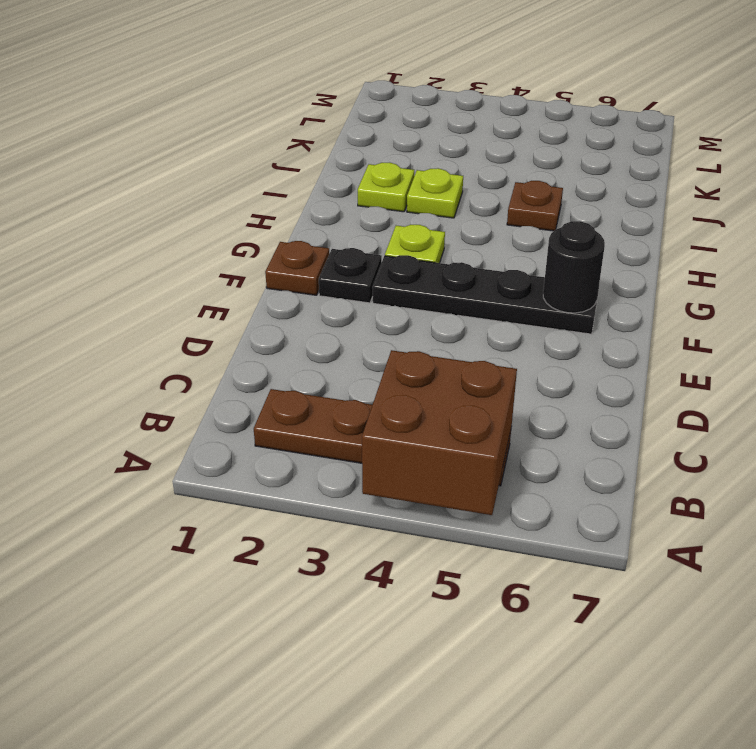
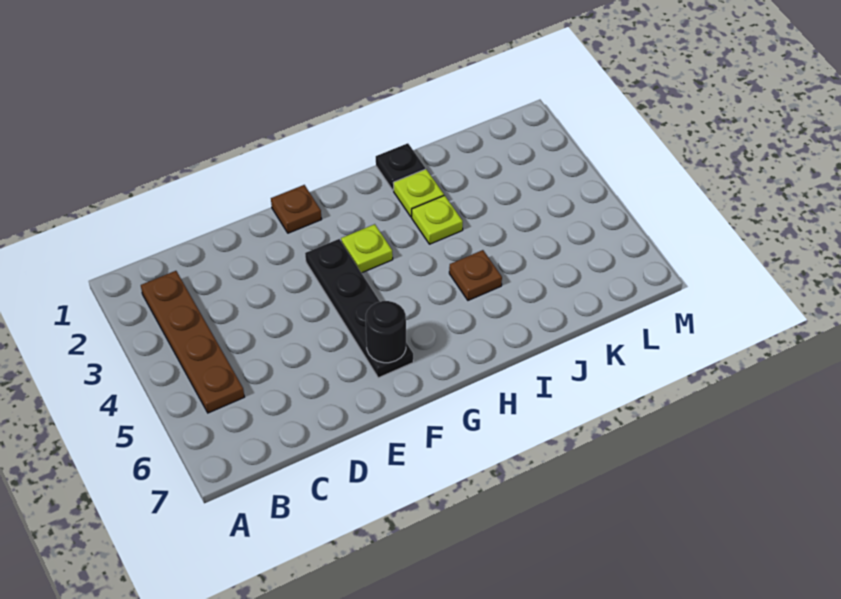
brown brick A4:B5 level 2 -> none
black plate F2 level 1 -> black plate I1 level 1

